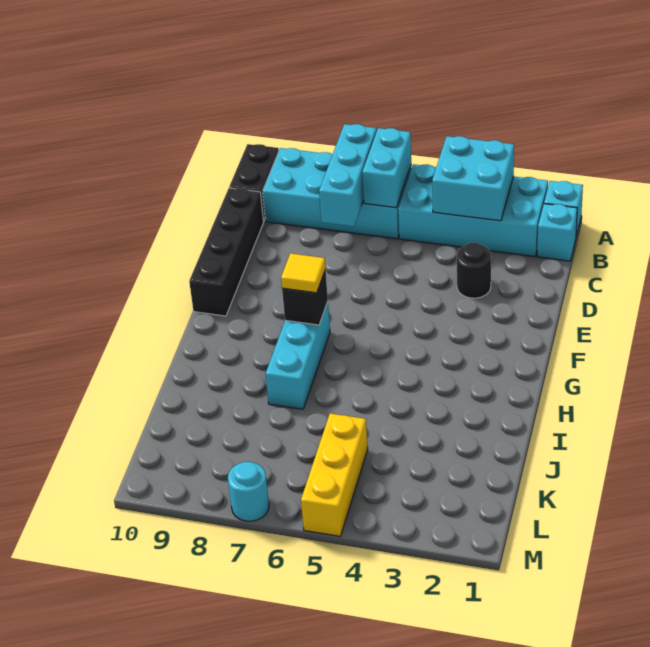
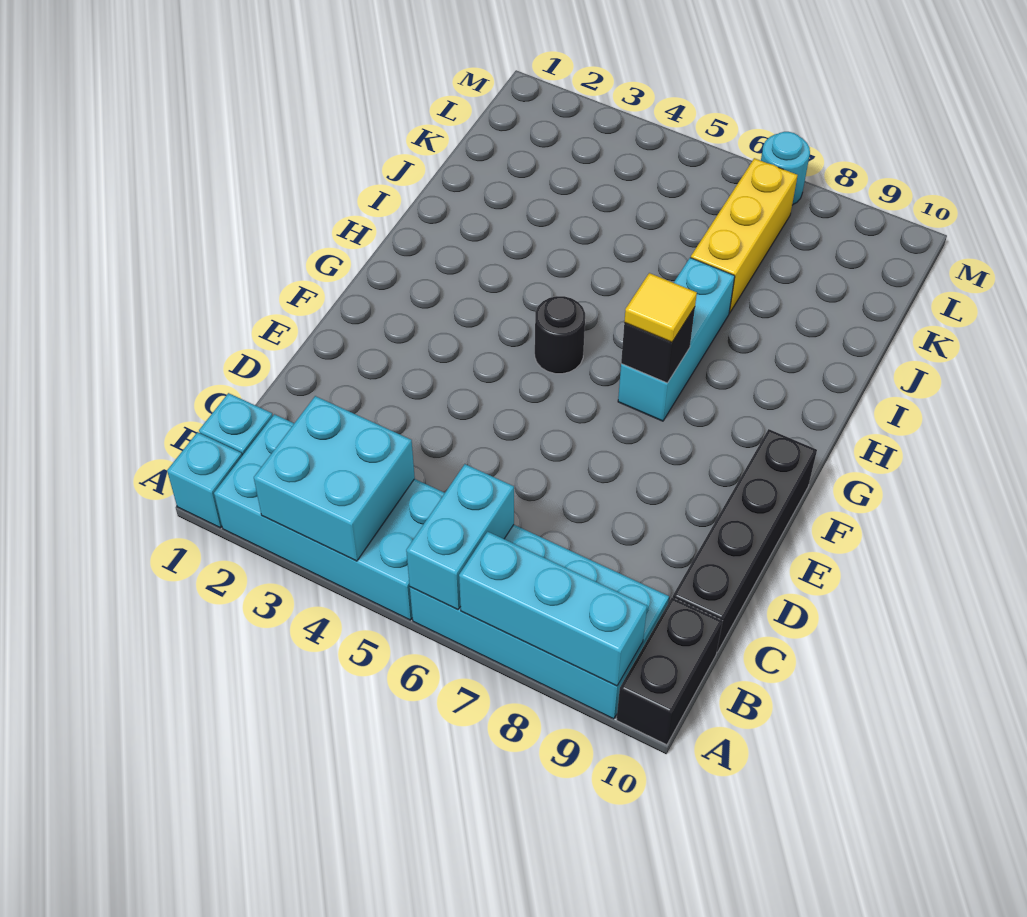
cyan brick A7:C7 level 2 -> cyan brick A7:A9 level 2
black round brick D3 level 1 -> black round brick G5 level 1
yellow brick K5:M5 level 1 -> yellow brick J7:L7 level 1

